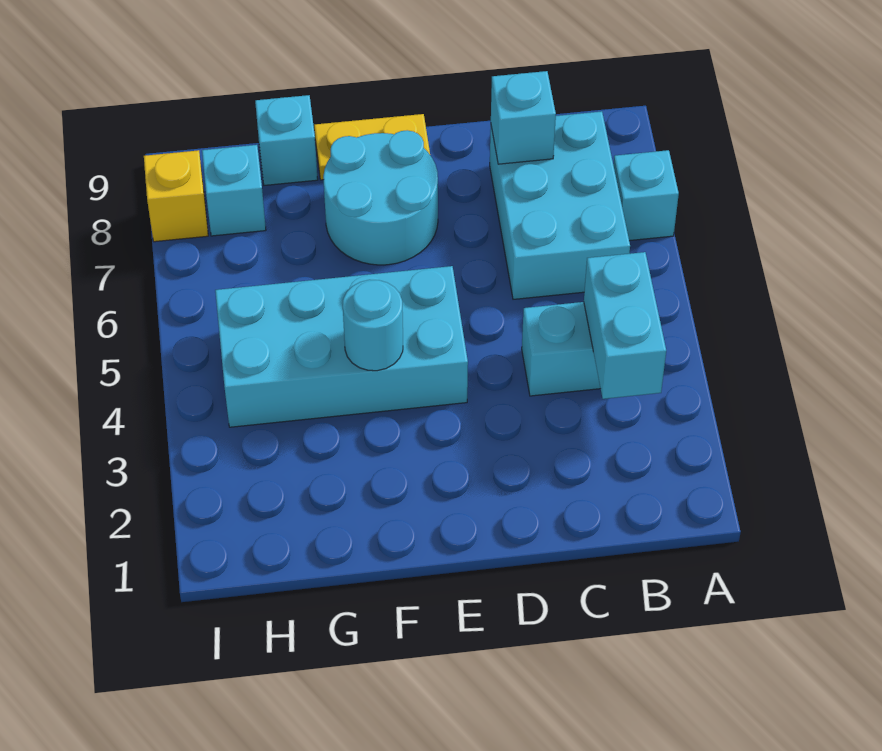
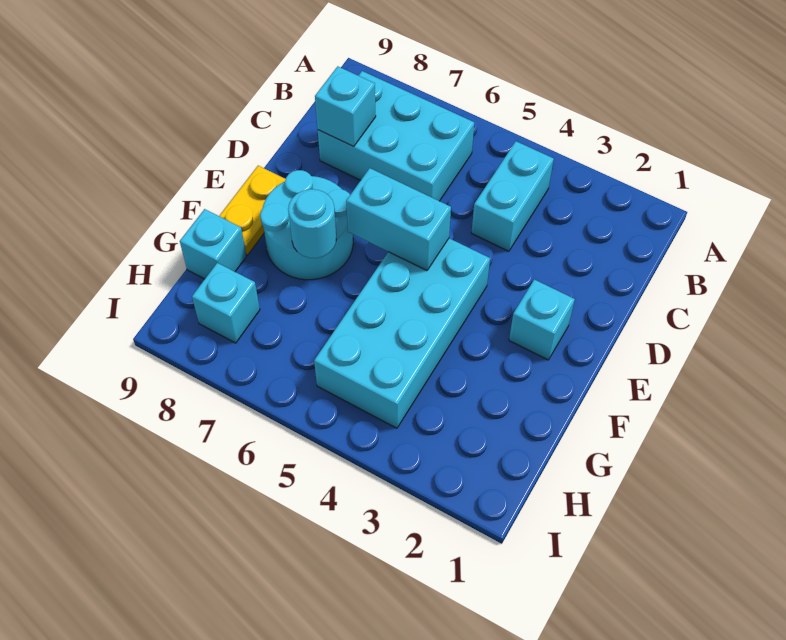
cyan brick A7 level 1 -> cyan brick E2 level 1
cyan brick B3:B4 level 2 -> cyan brick E5:E6 level 2
cyan round brick F4 level 2 -> cyan round brick F7 level 2
yellow brick I8 level 1 -> none

